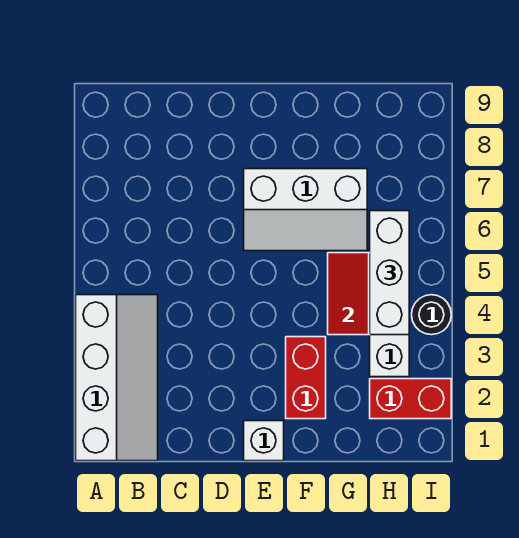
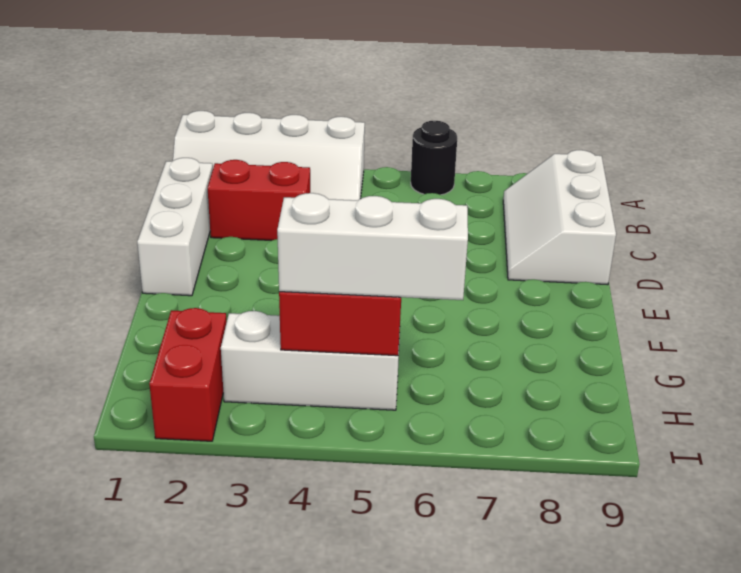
white brick E1 level 1 -> white brick C1:E1 level 1
white slope E6:G7 level 1 top 7 -> white slope B8:D9 level 1 top 9
red brick F2:F3 level 1 -> red brick C2:C3 level 1
black round brick I4 level 1 -> black round brick A6 level 1

